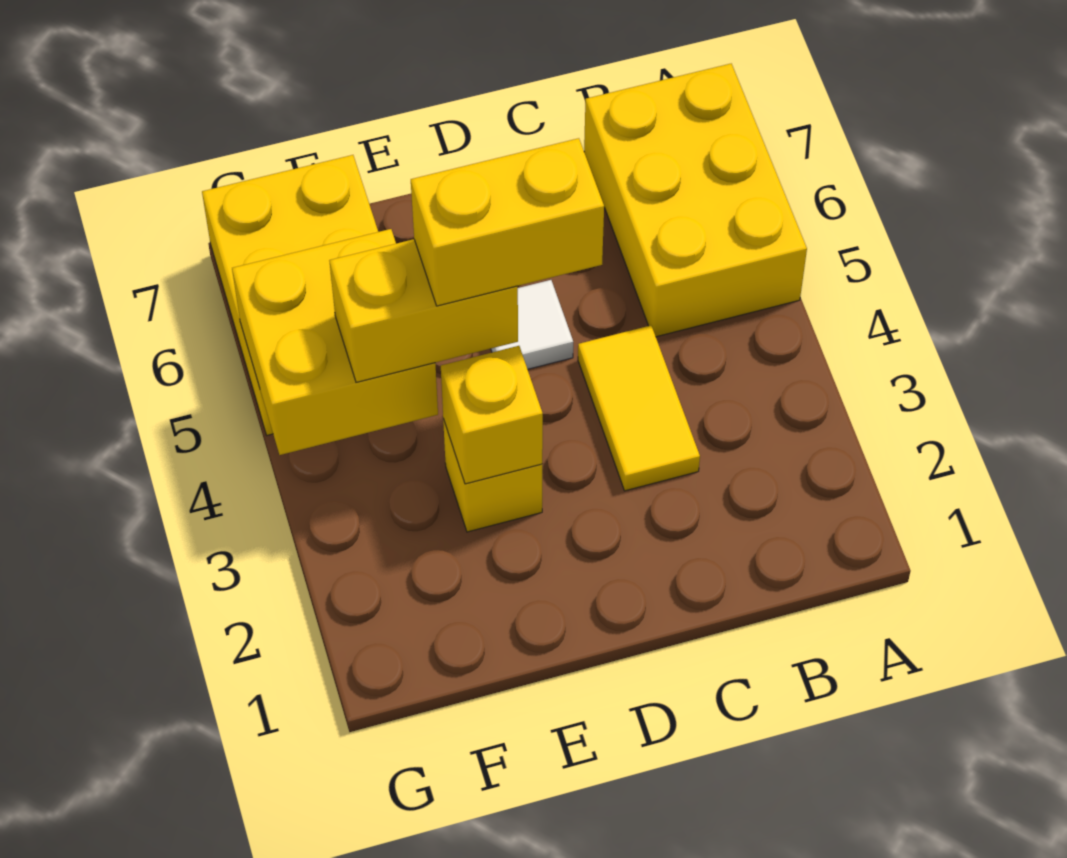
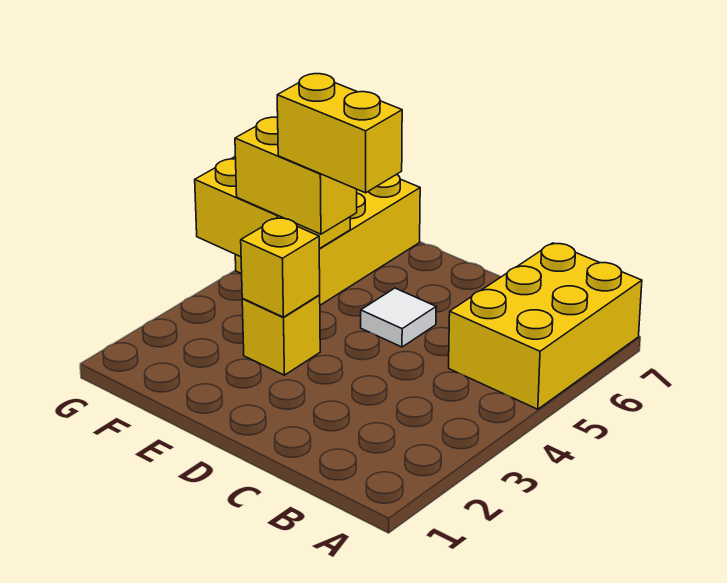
yellow tile C3:C4 level 1 -> none

